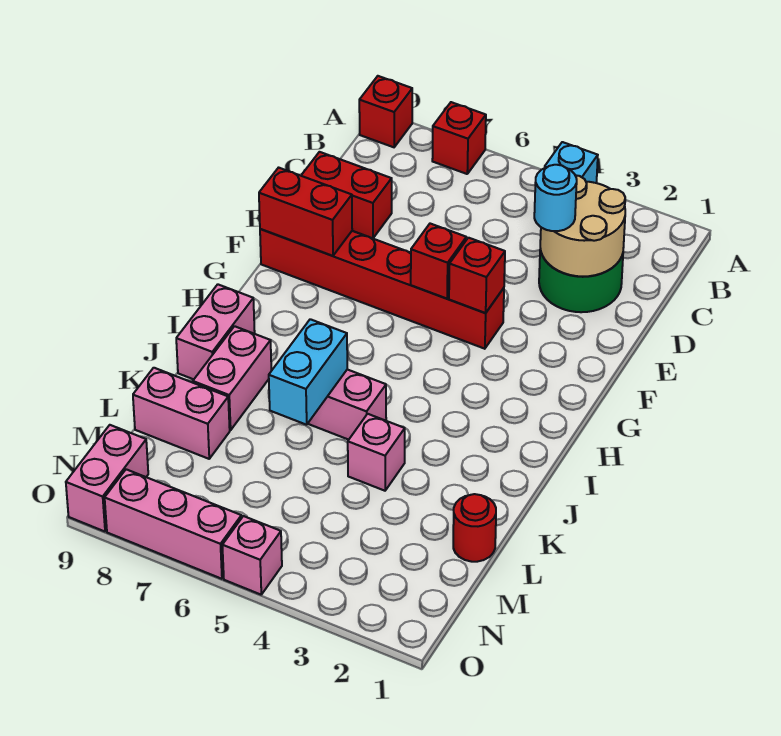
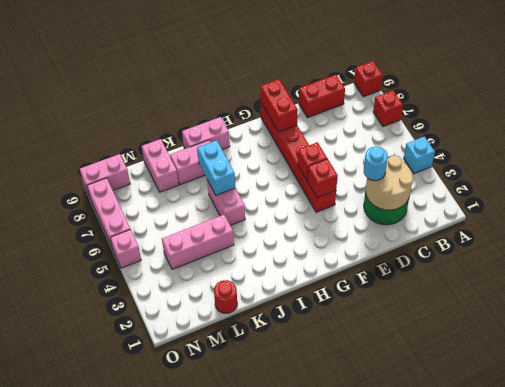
red brick D8:D9 level 1 -> red brick C9:D9 level 1
cyan brick J6:K6 level 2 -> cyan brick J6:J7 level 2
pink brick K4 level 1 -> pink brick K4:M4 level 1

